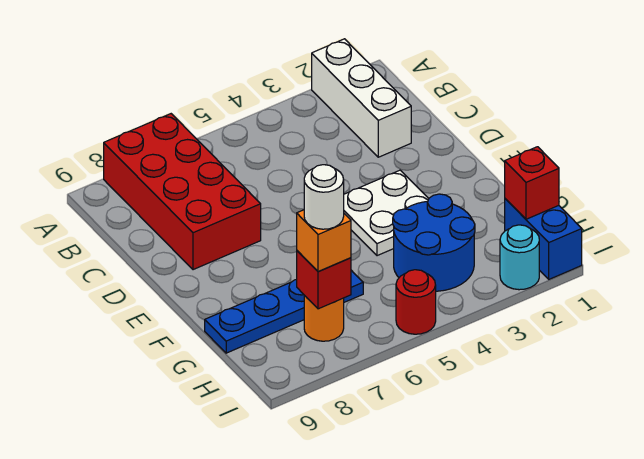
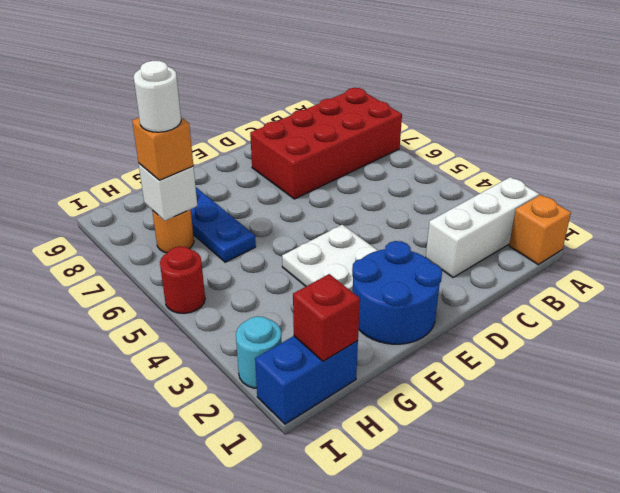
none -> orange brick A1 level 1
blue round brick G3:H4 level 1 -> blue round brick E1:F2 level 1
red brick H7 level 2 -> white brick H7 level 2

